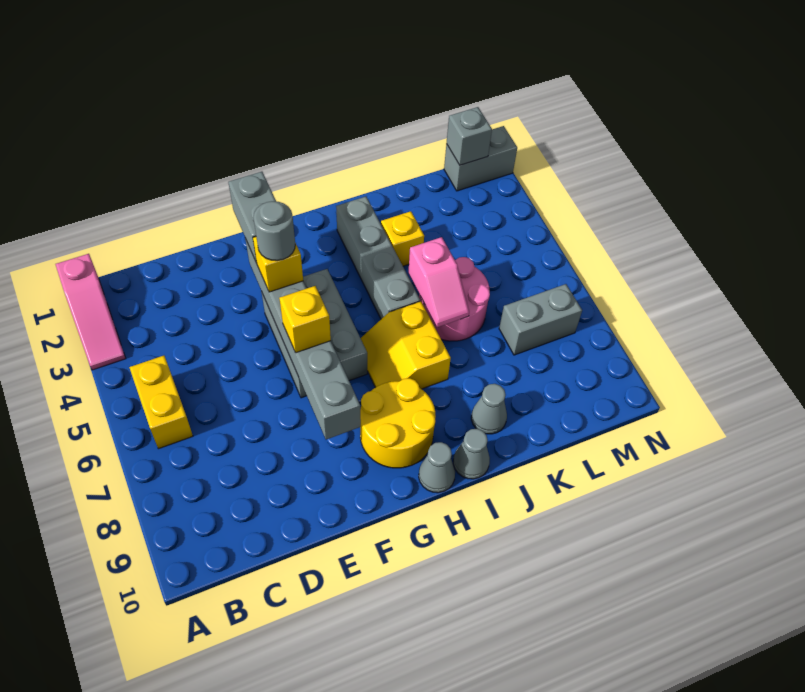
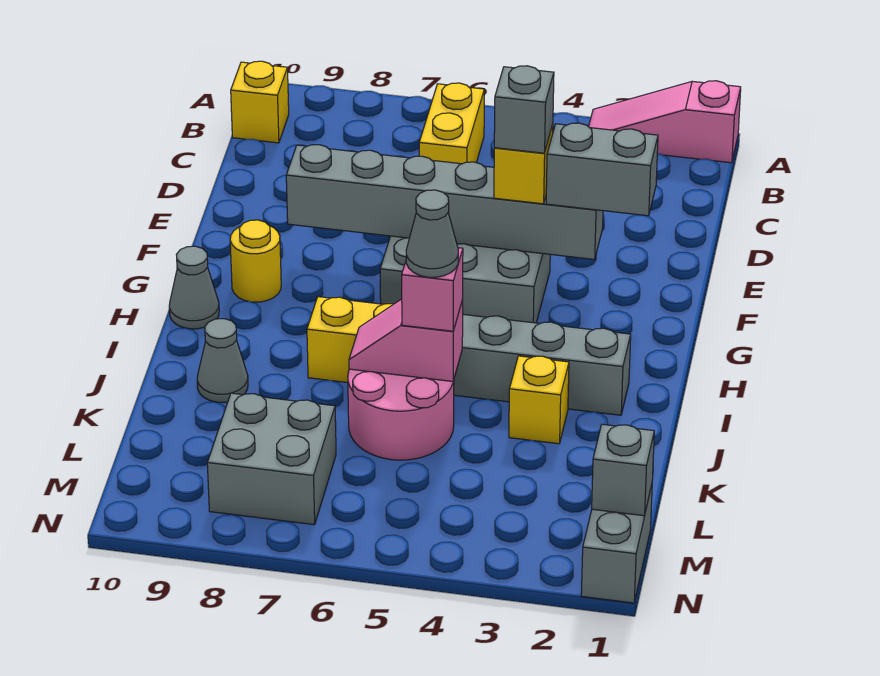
yellow brick B5:B6 level 1 -> yellow brick B6:C6 level 1
grey round brick F4 level 4 -> grey brick F4 level 4
yellow brick F6 level 3 -> yellow brick B10 level 1
yellow round brick G8:H9 level 1 -> yellow round brick G9 level 1
grey cone I10 level 1 -> grey cone J5 level 4
none -> pink brick J5 level 3
grey brick L7:M7 level 1 -> grey brick L7:M8 level 1

